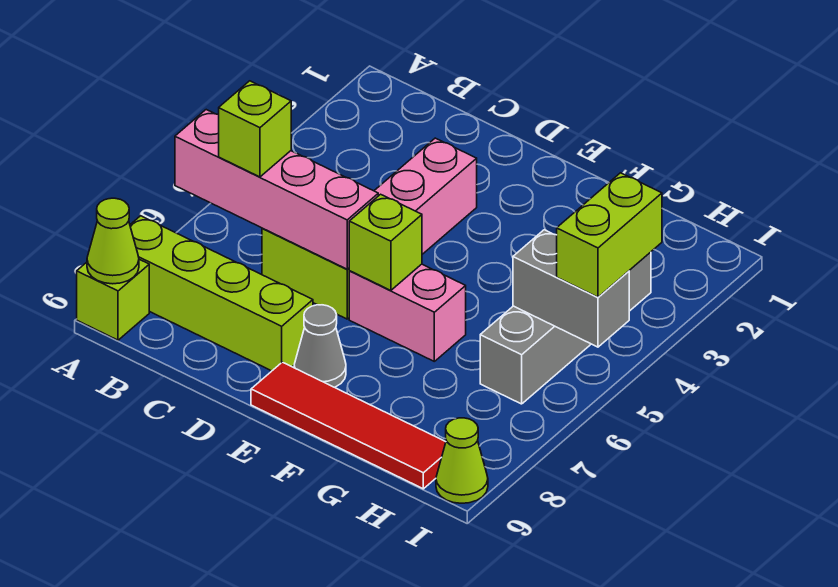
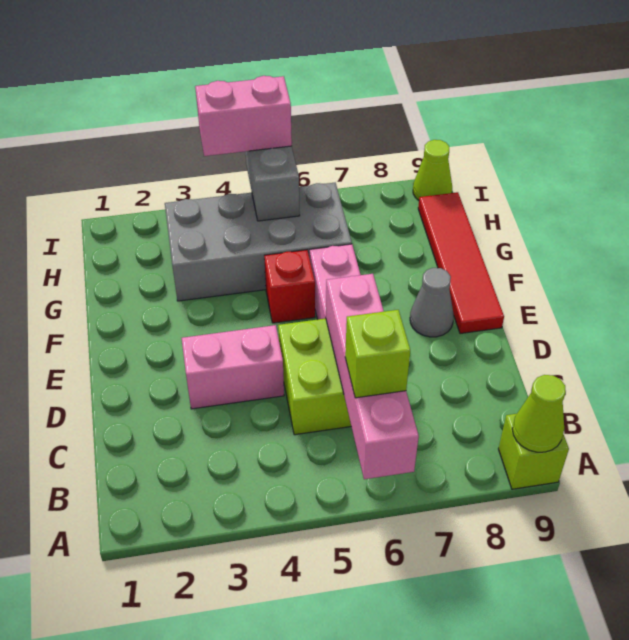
lime brick A8:D8 level 1 -> none
lime brick E6 level 2 -> none
none -> red brick F5 level 1
grey brick H3:H6 level 1 -> grey brick G3:H6 level 1
lime brick I4:I5 level 3 -> pink brick I4:I5 level 3

